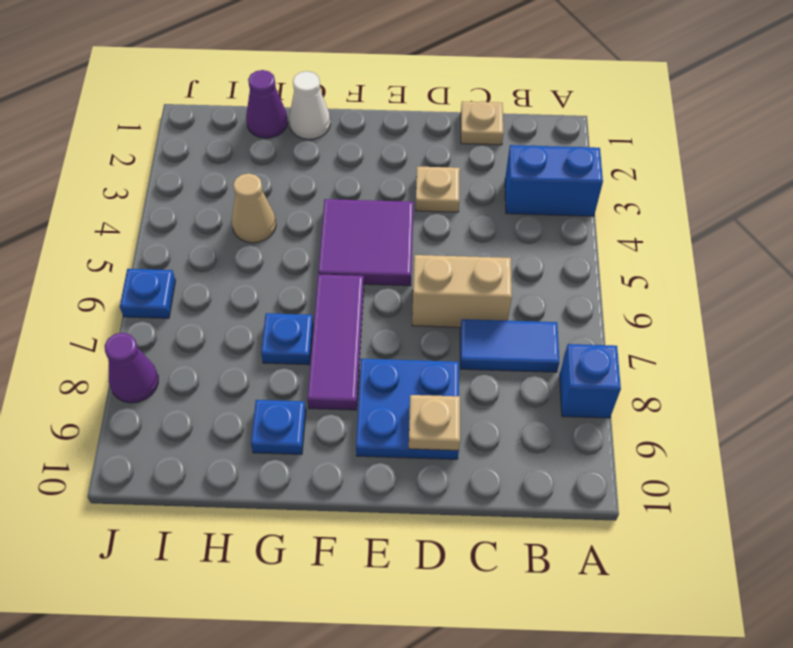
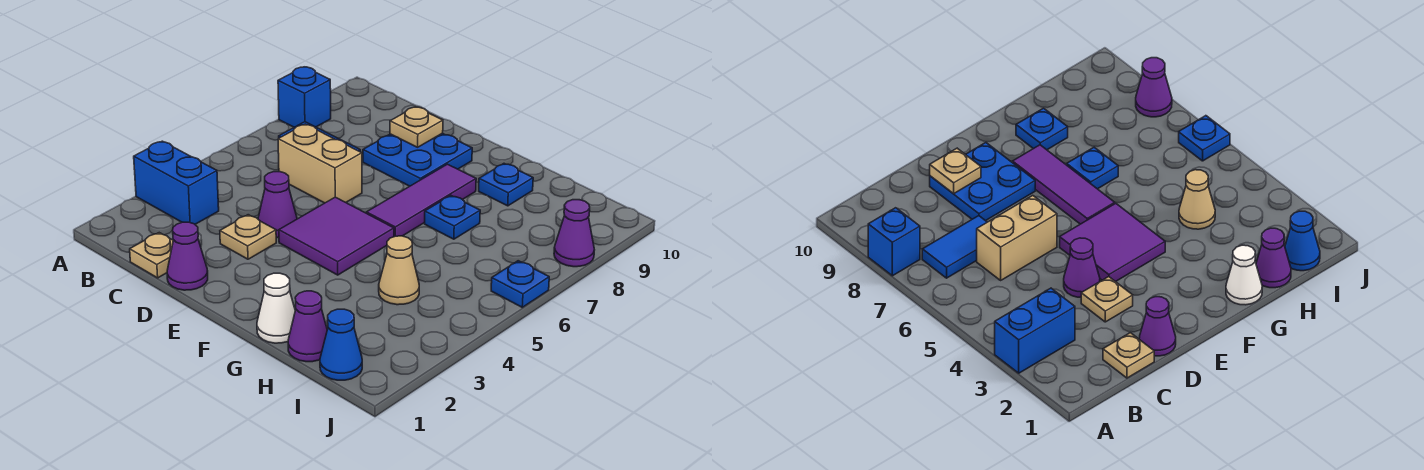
none -> purple cone D1 level 1
none -> purple cone D4 level 1
none -> blue cone I1 level 1

